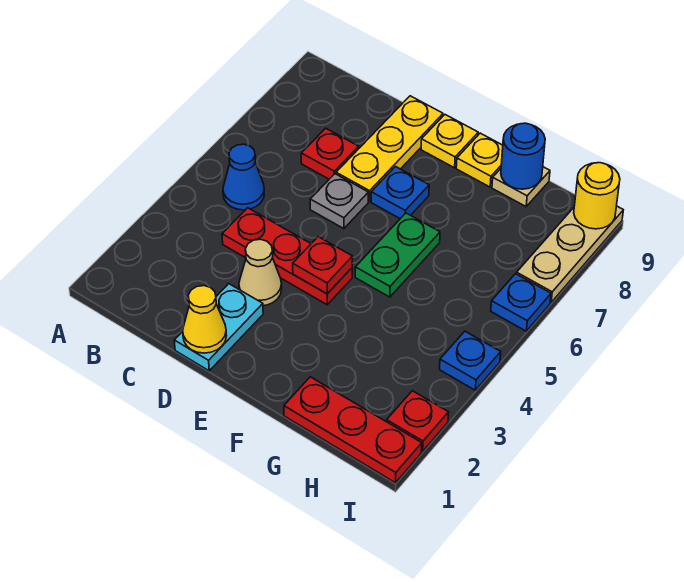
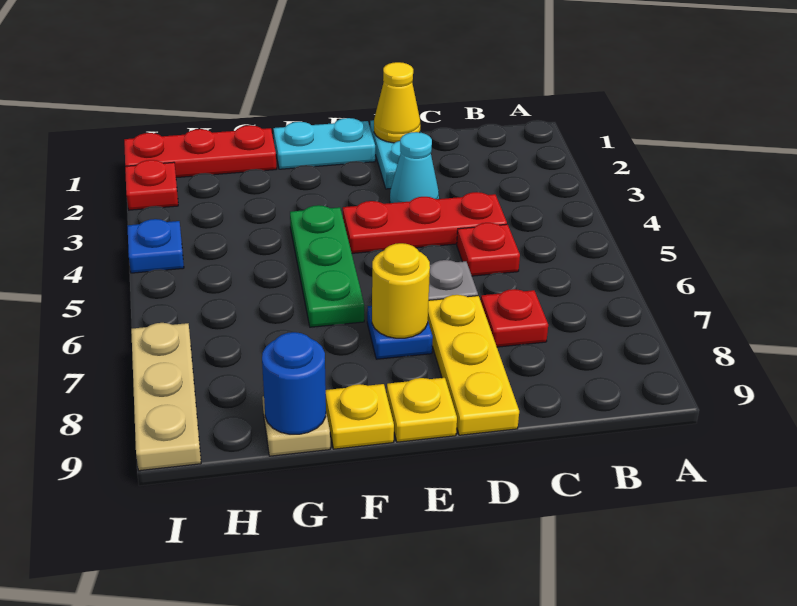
blue cone B5 level 1 -> none
tan cone D3 level 1 -> cyan cone D3 level 1
none -> cyan plate E1:F1 level 1
red plate E4 level 2 -> red plate C5 level 1
green plate F5:F6 level 1 -> green plate F4:F6 level 1
blue plate I6 level 1 -> none
yellow round brick I9 level 2 -> yellow round brick E7 level 2

